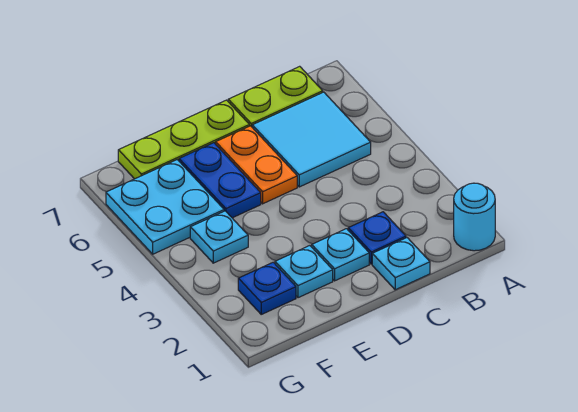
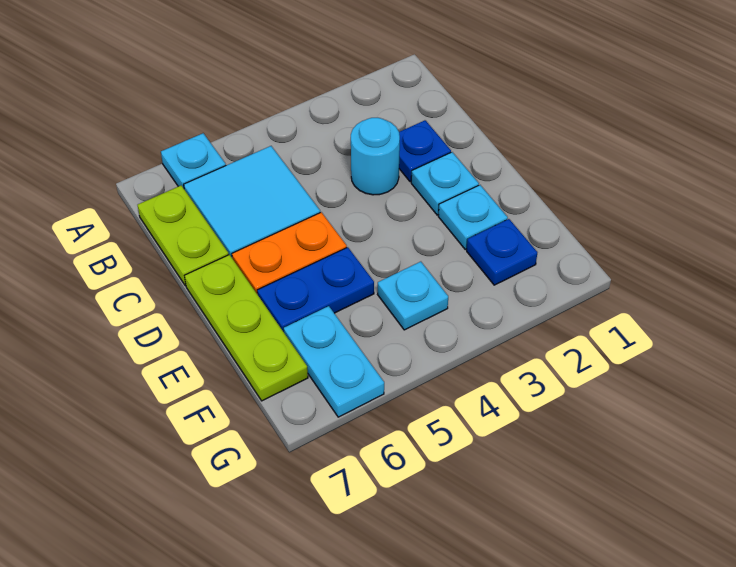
cyan round brick A1 level 1 -> cyan round brick C3 level 1
cyan plate C1 level 1 -> cyan plate A6 level 1
cyan plate F5:G6 level 1 -> cyan plate F6:G6 level 1

